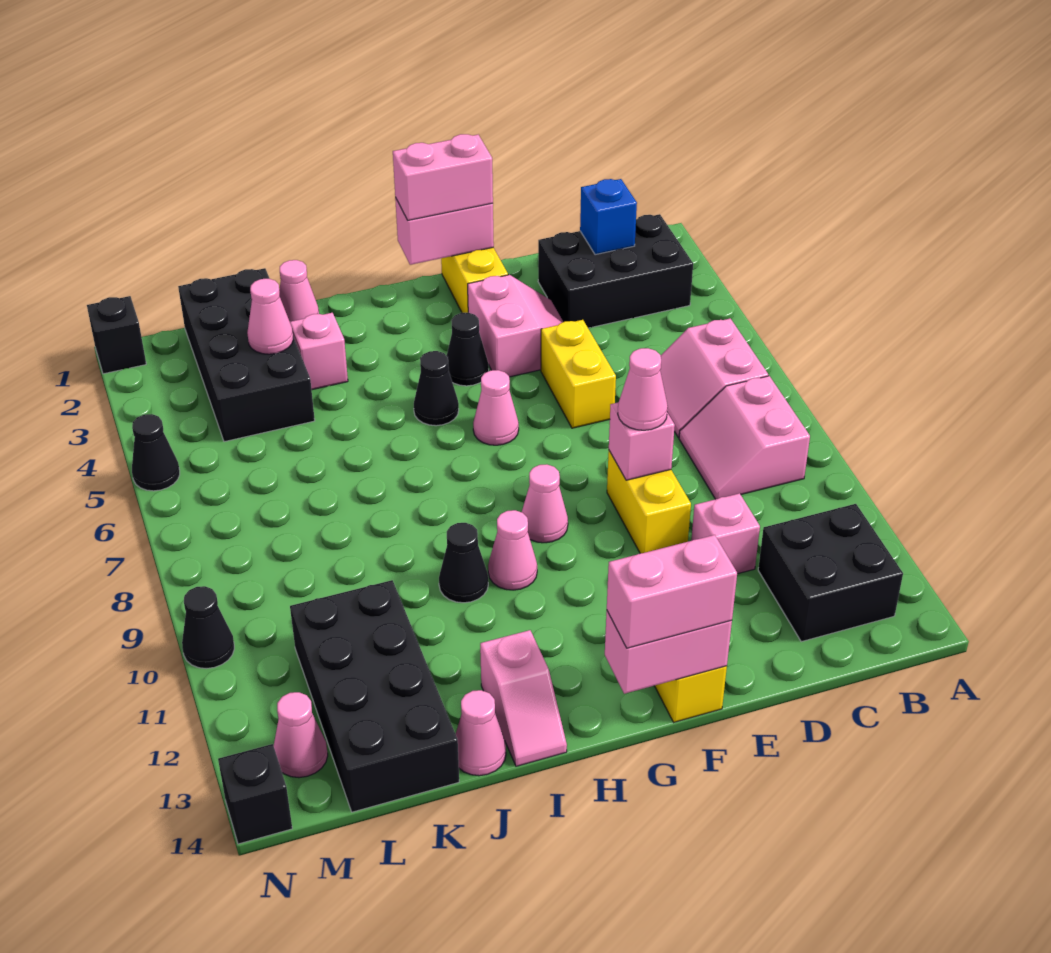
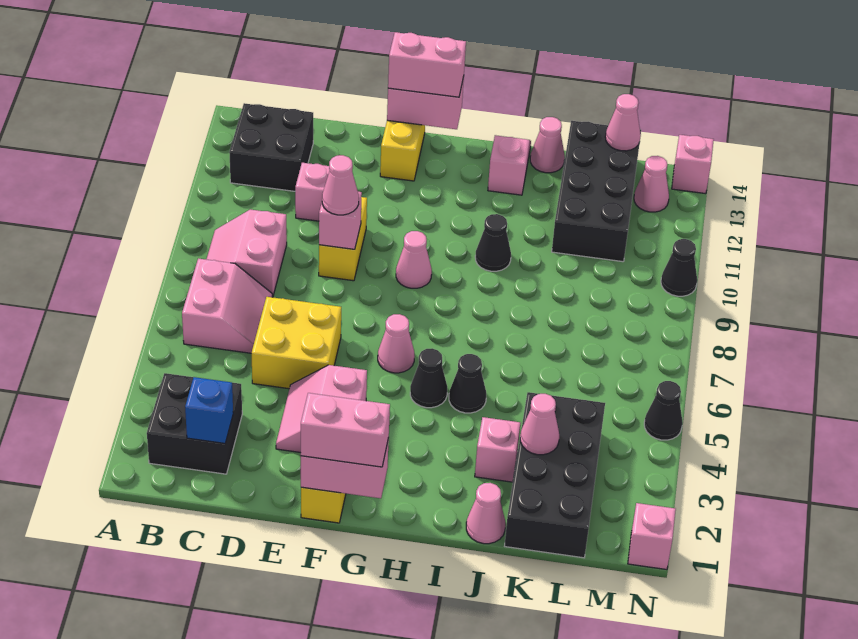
black brick B2:D3 level 1 -> black brick B2:C3 level 1
pink slope B8:C9 level 1 top B -> pink slope B8:C9 level 1 top C
yellow brick E5:E6 level 1 -> yellow brick D5:E6 level 1
black cone G4 level 1 -> black cone I5 level 1
pink cone H10 level 1 -> pink cone L14 level 2
black brick N1 level 1 -> pink brick N1 level 1
black brick N14 level 1 -> pink brick N14 level 1

